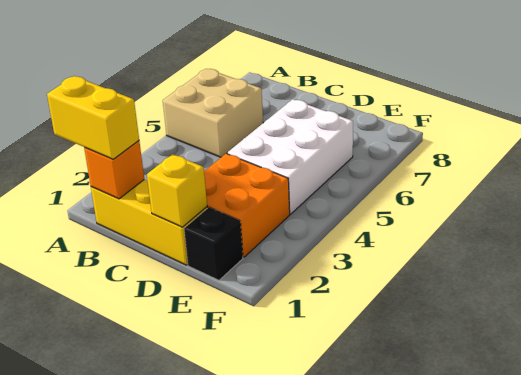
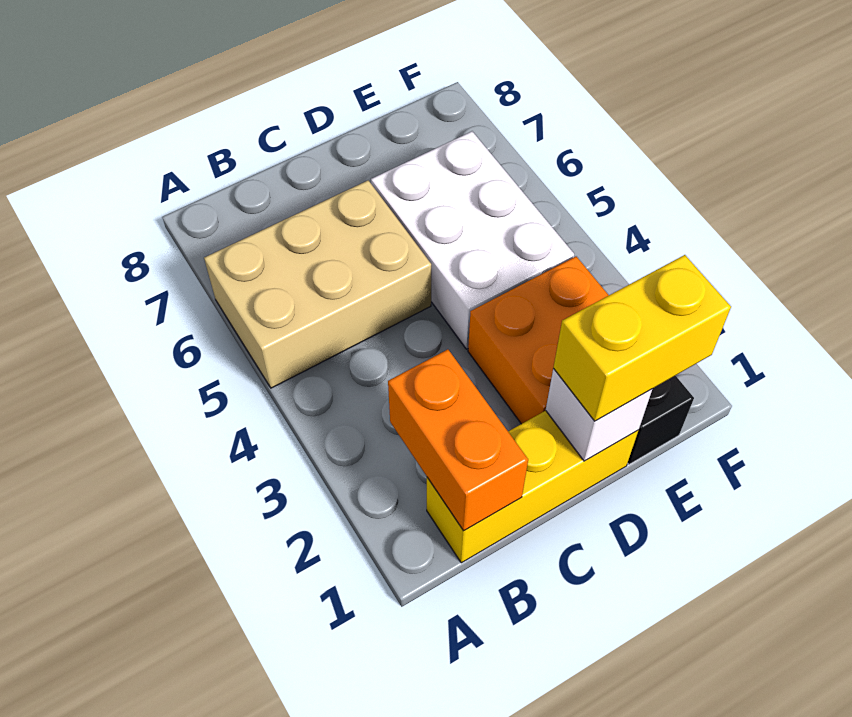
yellow brick A1:B1 level 3 -> yellow brick D1:E1 level 3
tan brick A5:B6 level 1 -> tan brick A5:C6 level 1
orange brick B1 level 2 -> orange brick B1:B2 level 2
yellow brick D1 level 2 -> white brick D1 level 2

